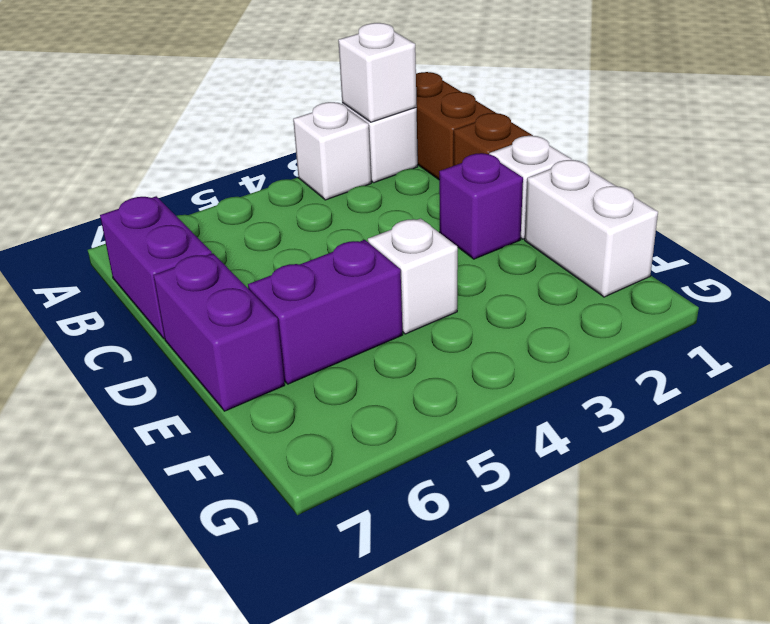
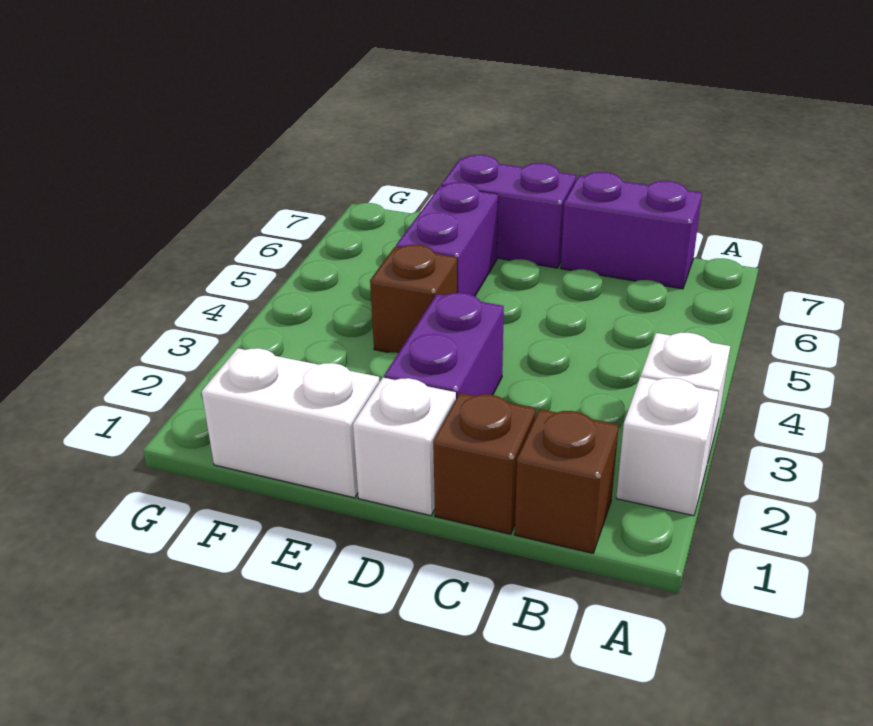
brown brick A1:B1 level 1 -> brown brick B1 level 1
white brick A2 level 2 -> none
purple brick D2 level 1 -> purple brick D2:D3 level 1
white brick E4 level 1 -> brown brick E4 level 1

